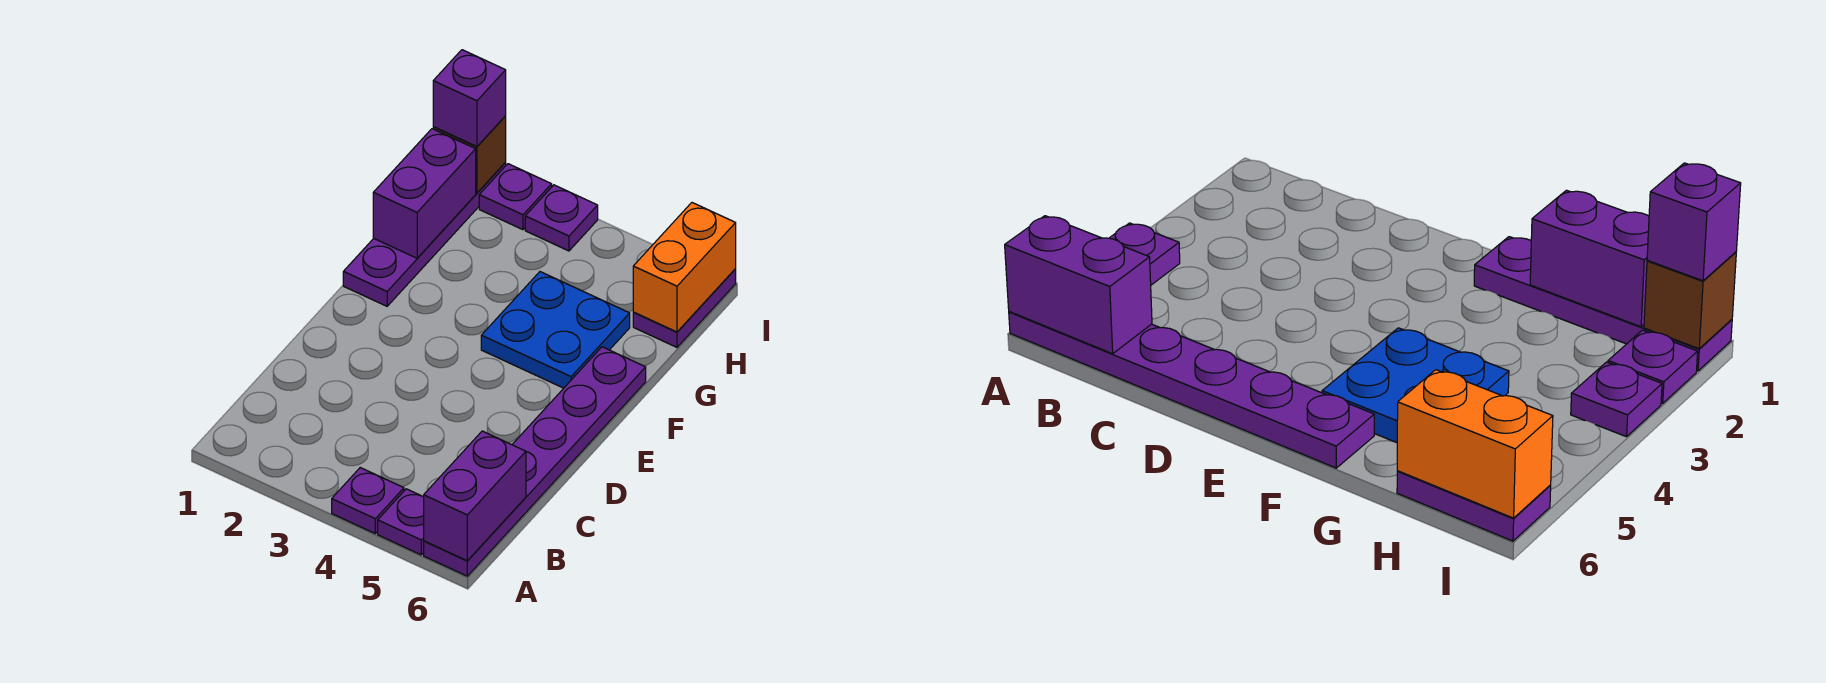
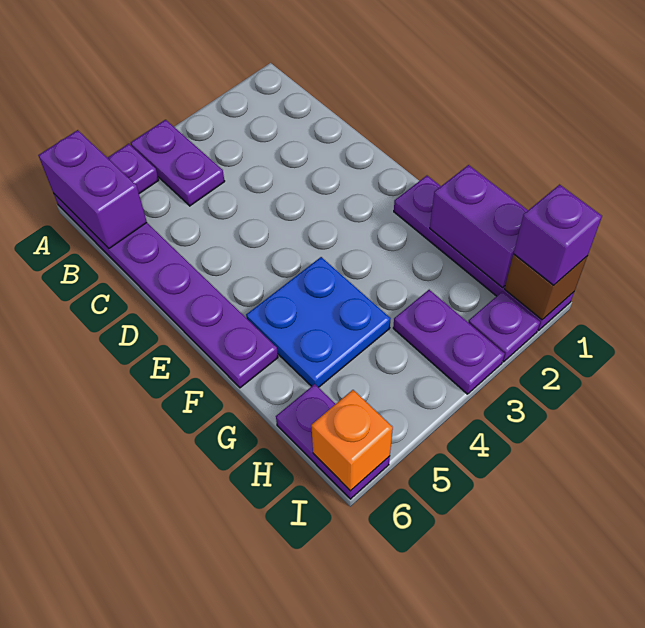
purple plate A4 level 1 -> purple plate A4:B4 level 1
orange brick H6:I6 level 2 -> orange brick I6 level 2
purple plate I3 level 1 -> purple plate H3:I3 level 1

